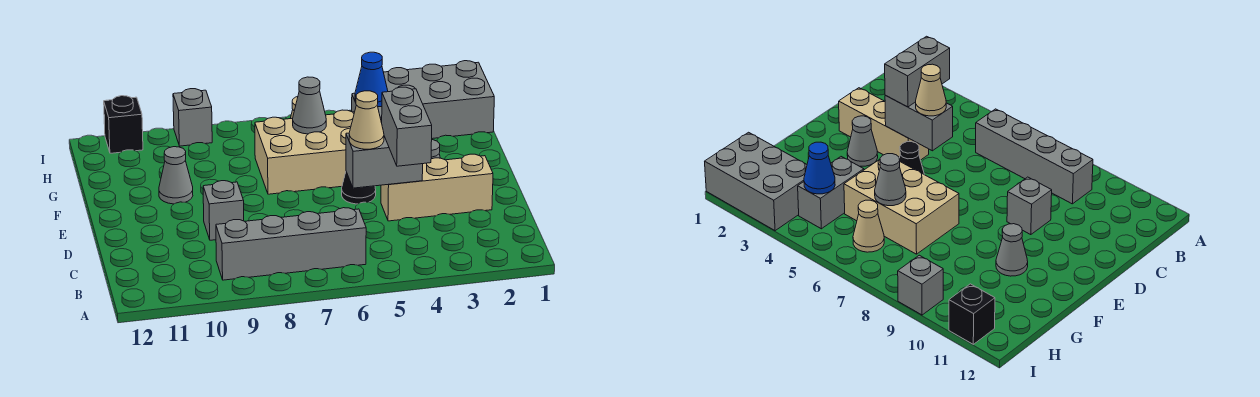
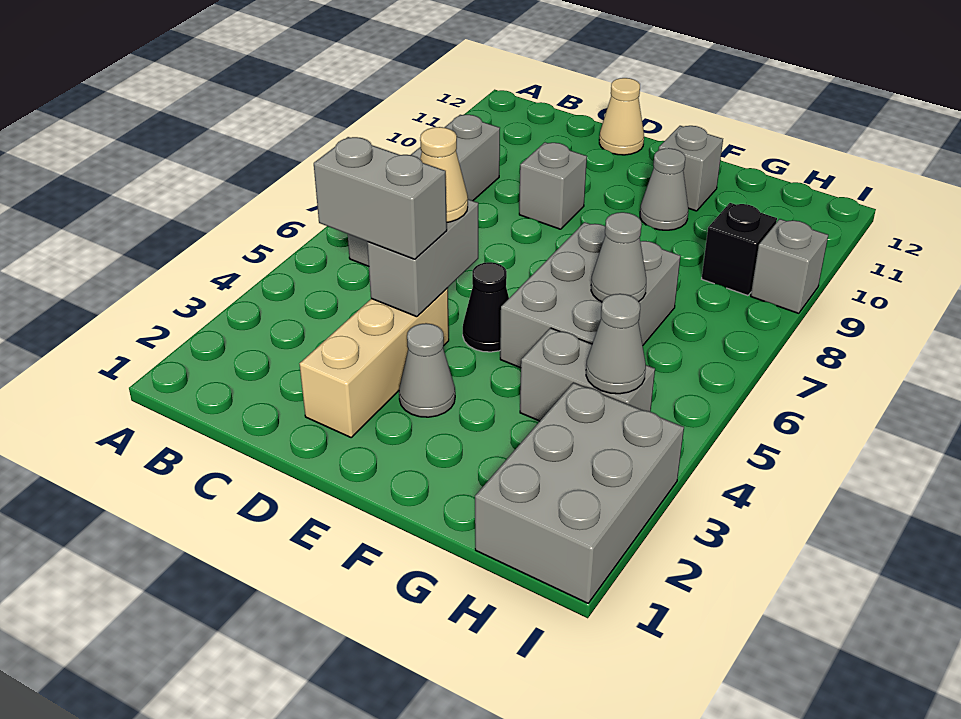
tan brick F5:G7 level 1 -> grey brick F5:G7 level 1
none -> grey brick F11 level 1
blue cone H4 level 2 -> grey cone H4 level 2
tan cone H6 level 1 -> tan cone D12 level 1
black brick I11 level 1 -> black brick H9 level 1

